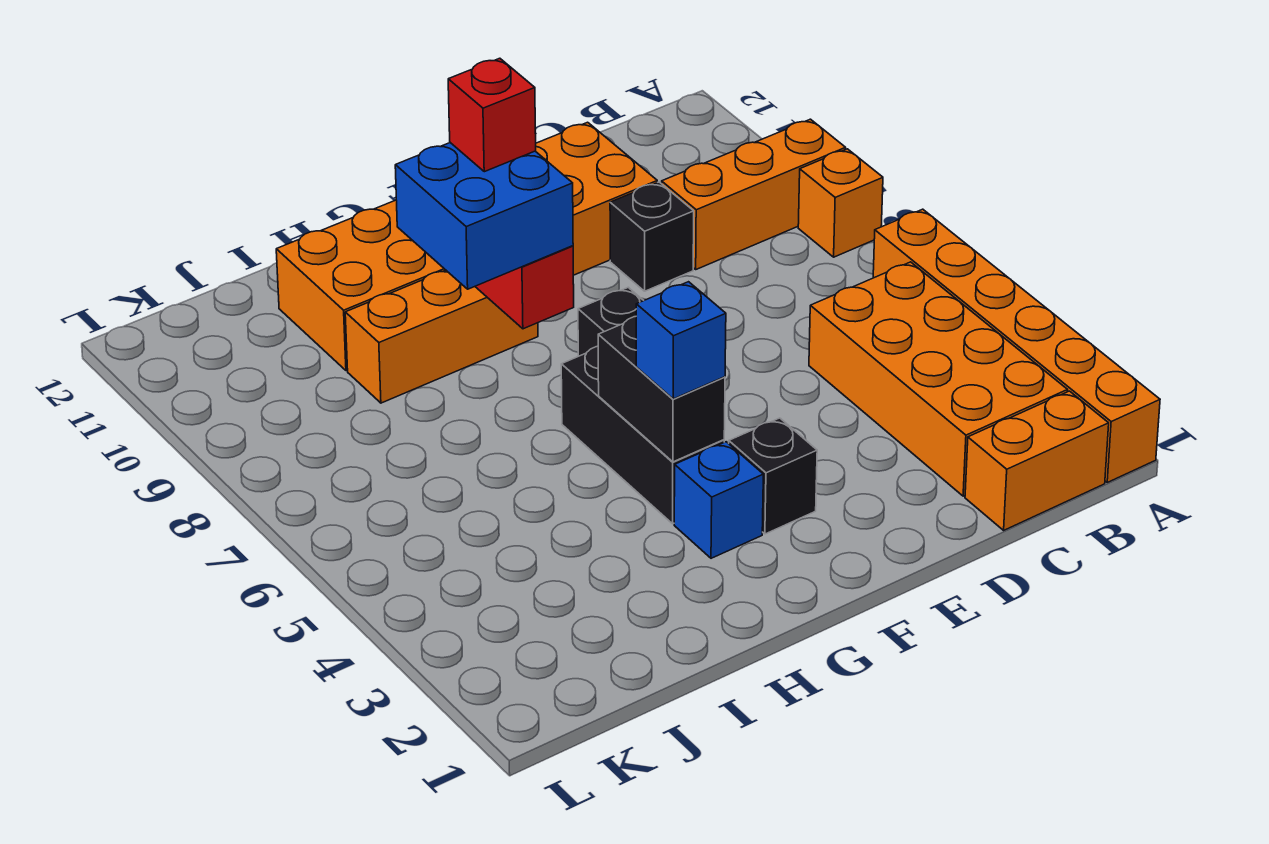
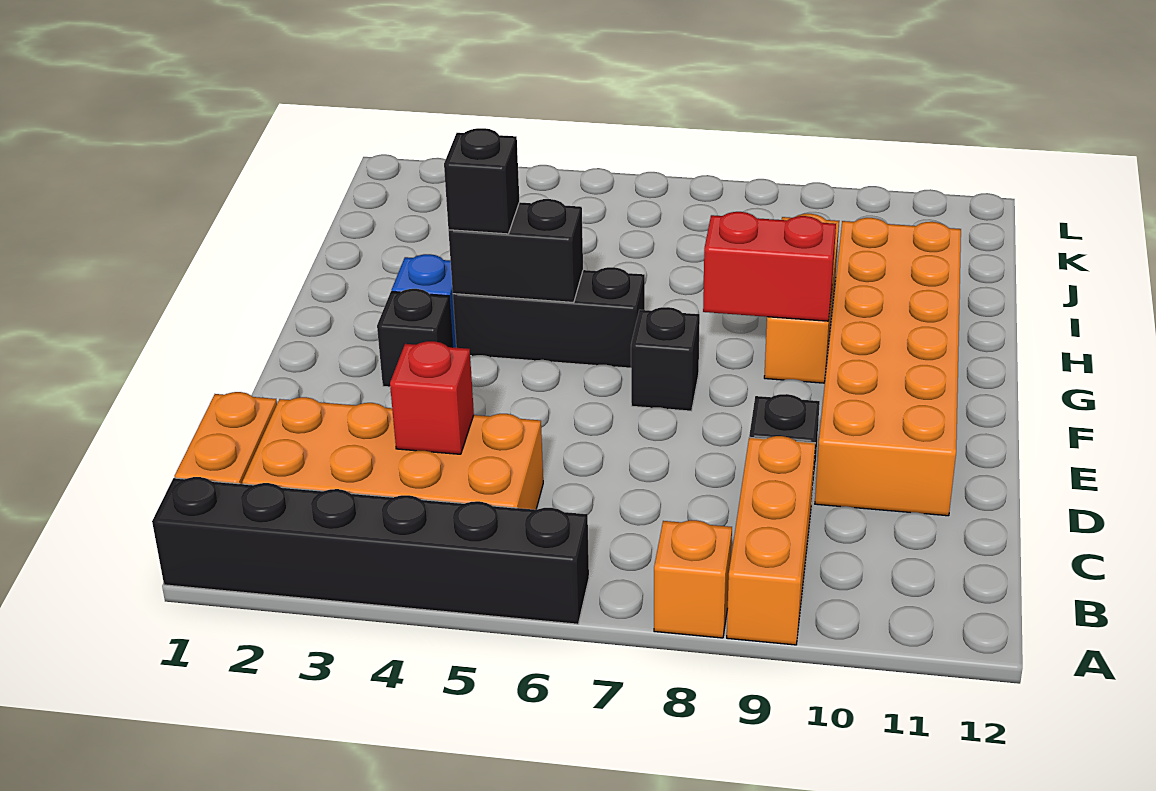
orange brick A1:A6 level 1 -> black brick A1:A6 level 1
blue brick G4 level 3 -> black brick G4 level 3
blue brick G8:H9 level 3 -> none
red brick G9 level 4 -> red brick C4 level 2

